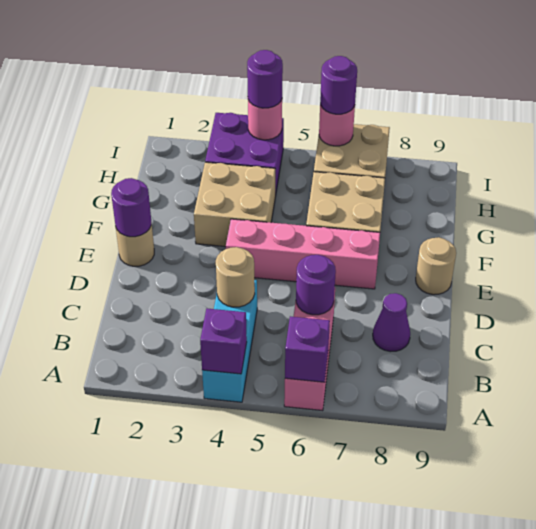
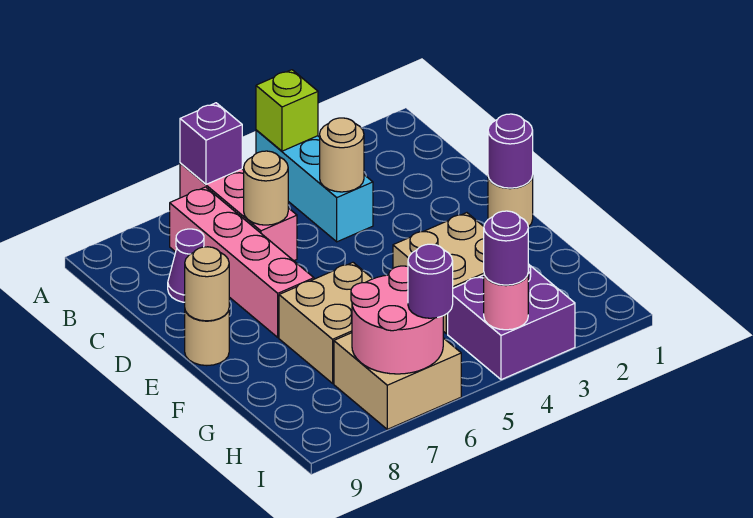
purple brick A4 level 2 -> lime brick A4 level 2
purple round brick C6 level 2 -> tan round brick C6 level 2
pink brick E4:E7 level 1 -> pink brick B7:E7 level 1
none -> tan round brick E9 level 2
pink round brick I6 level 2 -> pink round brick H6:I7 level 2

